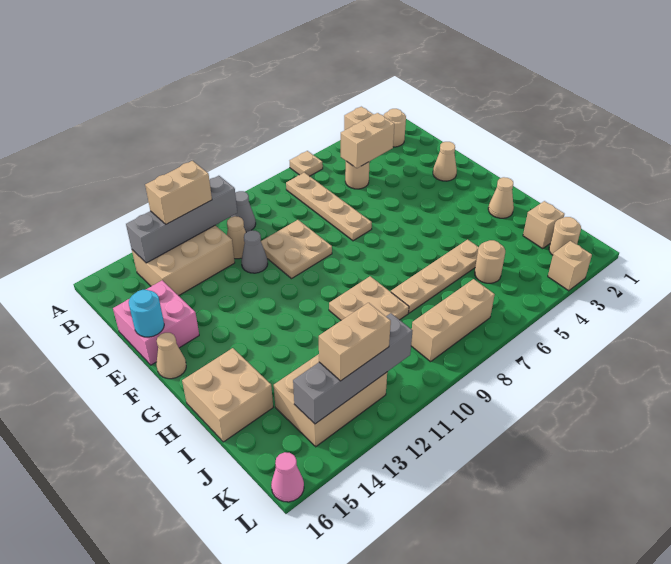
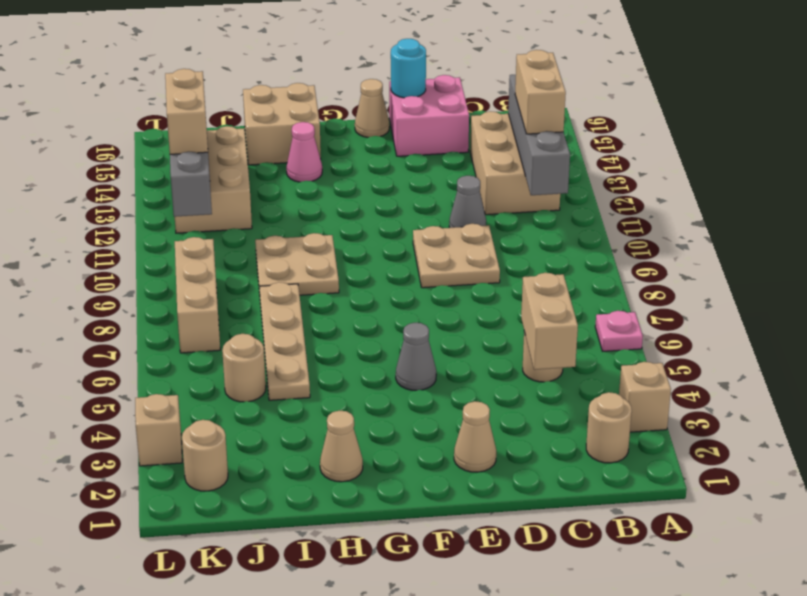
tan plate A6 level 1 -> pink plate A6 level 1
tan plate B7:E7 level 1 -> none
grey cone B10 level 1 -> grey cone F5 level 1
tan cone C11 level 1 -> none
tan brick J2 level 1 -> none
pink cone L16 level 1 -> pink cone H14 level 1

